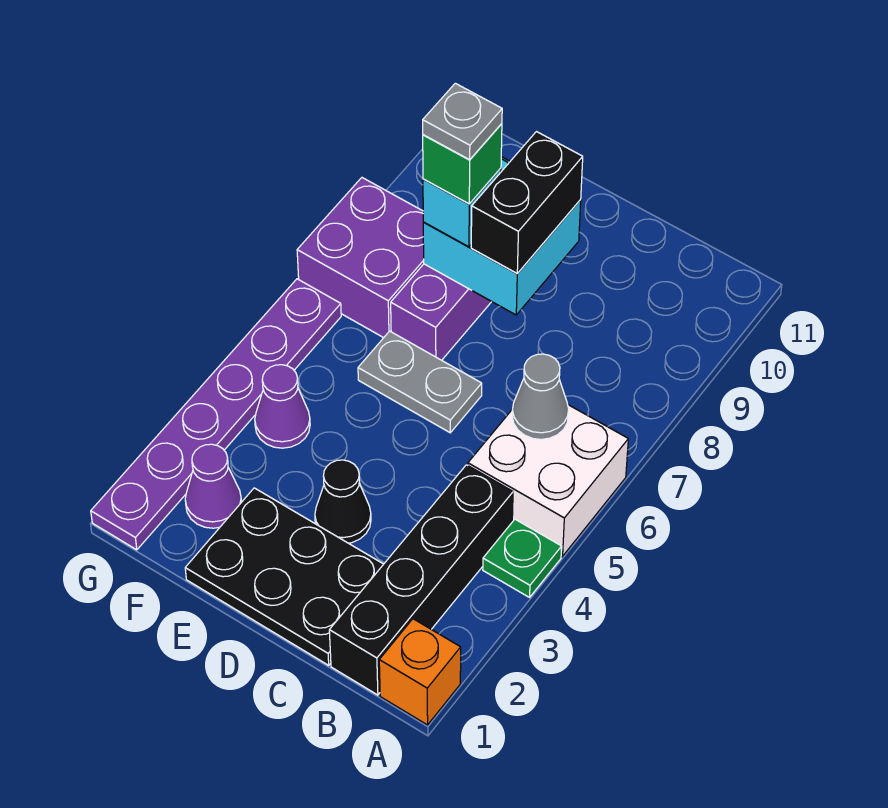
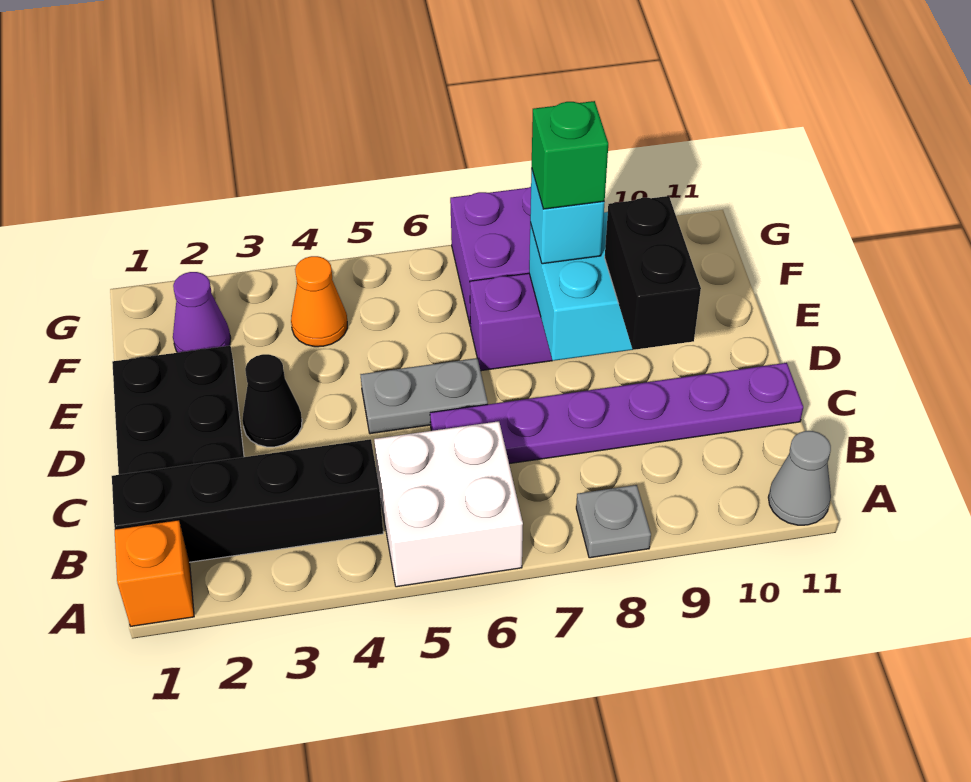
green plate A4 level 1 -> none
grey cone B6 level 2 -> grey cone A11 level 1
grey plate D6:E6 level 1 -> grey plate D5:D6 level 1
black brick D8:D9 level 3 -> black brick C9:D9 level 3
grey plate E8 level 5 -> grey plate A8 level 1
purple cone F4 level 1 -> orange cone F4 level 1
purple plate G1:G6 level 1 -> purple plate C6:C11 level 1

